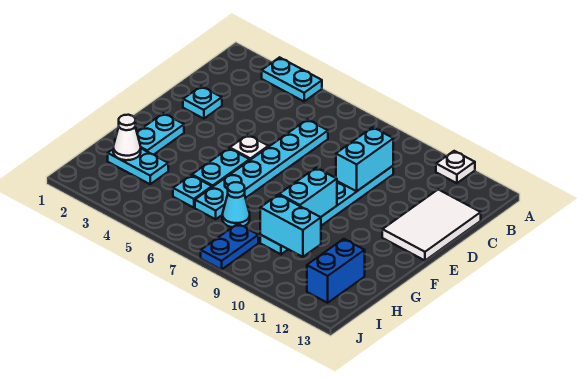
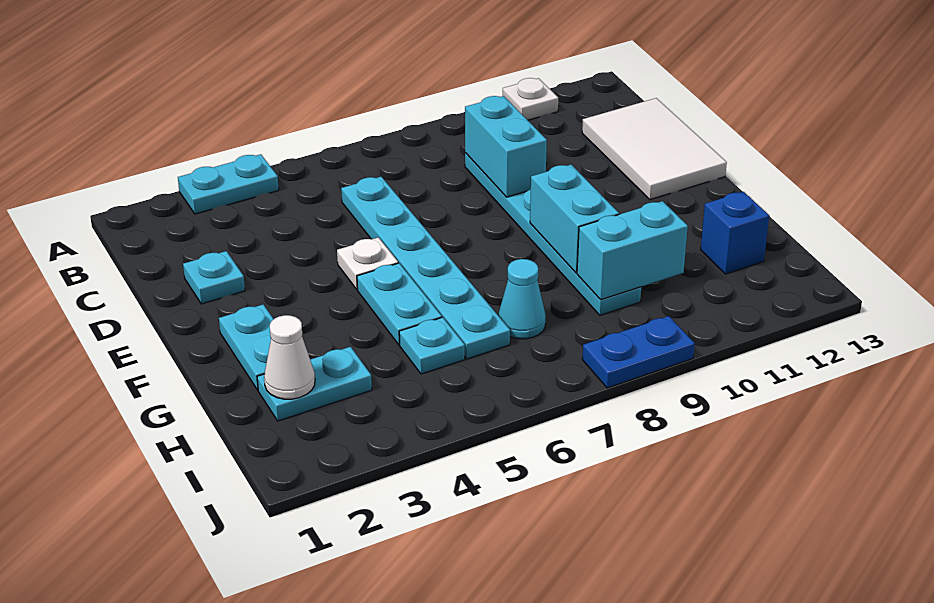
blue brick H12:I12 level 1 -> blue brick H12 level 1
blue plate I8:J8 level 1 -> blue plate J8:J9 level 1

